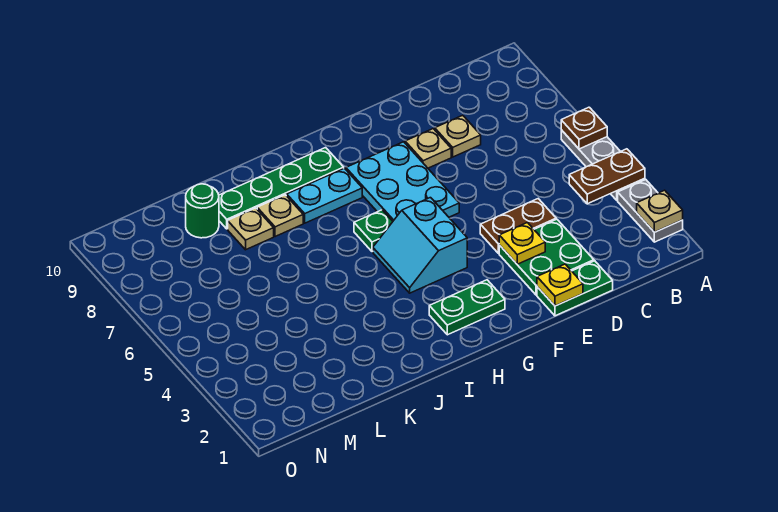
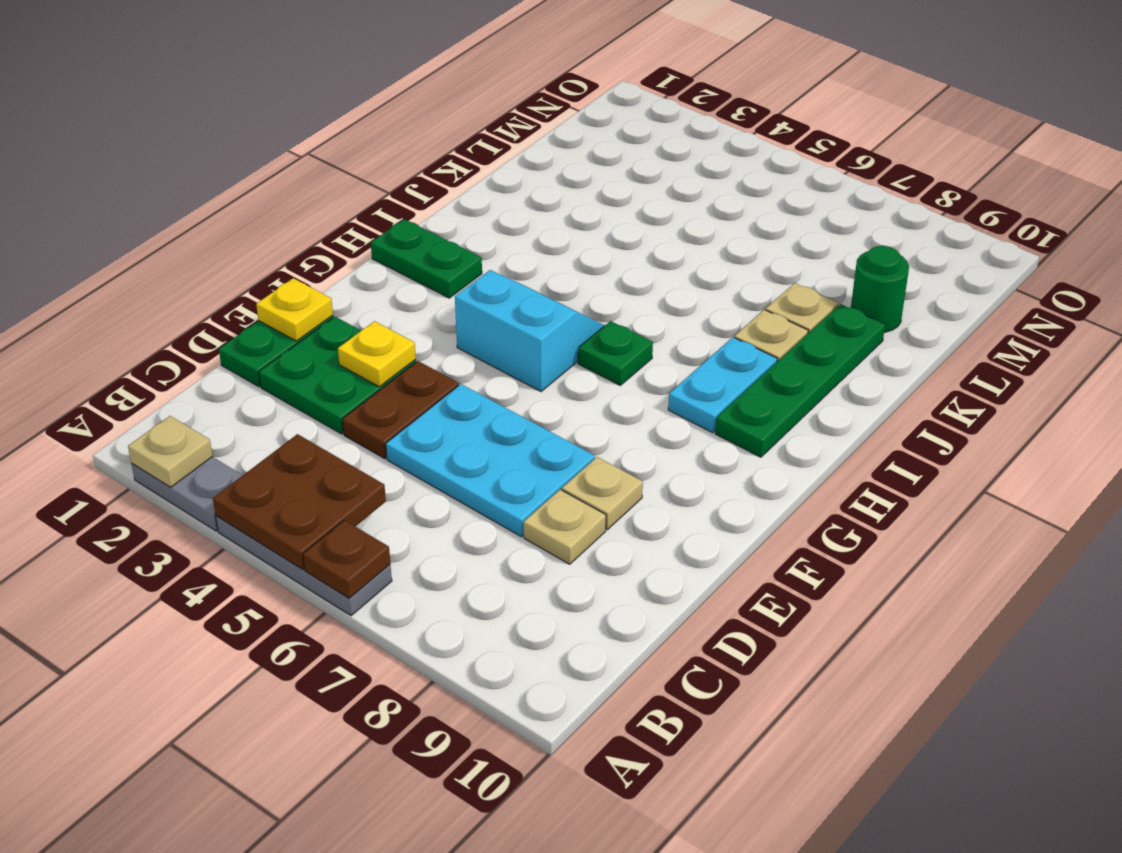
brown plate A4:B4 level 2 -> brown plate A4:B5 level 2
cyan plate F6:G8 level 1 -> cyan plate D5:E7 level 1
green plate G2:H2 level 1 -> green plate H1:H2 level 1

